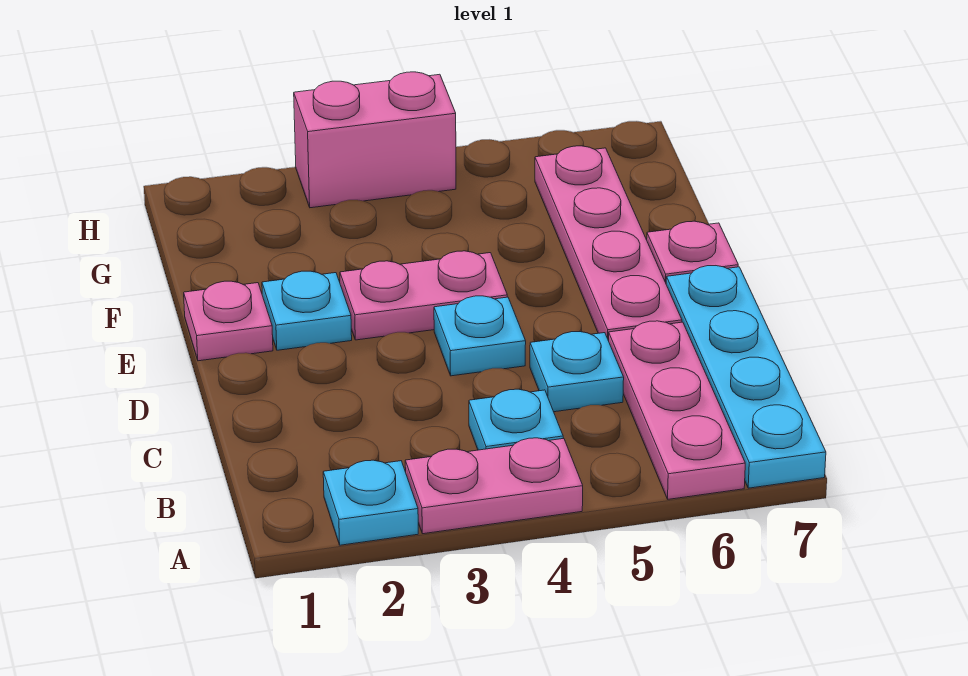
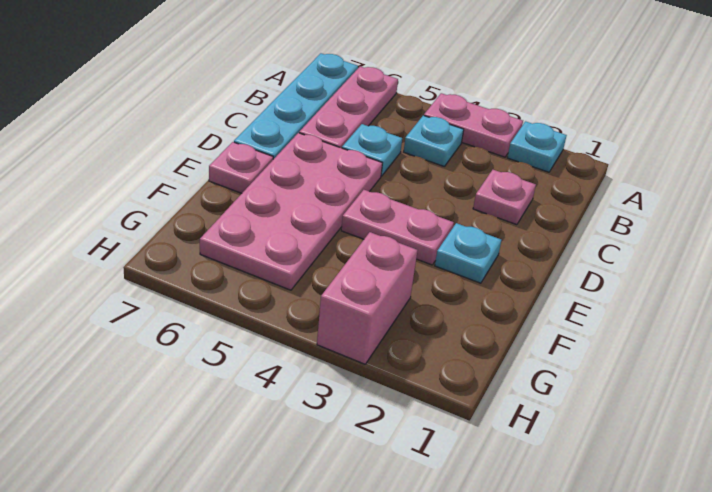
cyan plate D4 level 1 -> none
pink plate D6:G6 level 1 -> pink plate D5:G6 level 1
pink plate E1 level 1 -> pink plate C2 level 1
pink brick H3:H4 level 1 -> pink brick G3:H3 level 1

